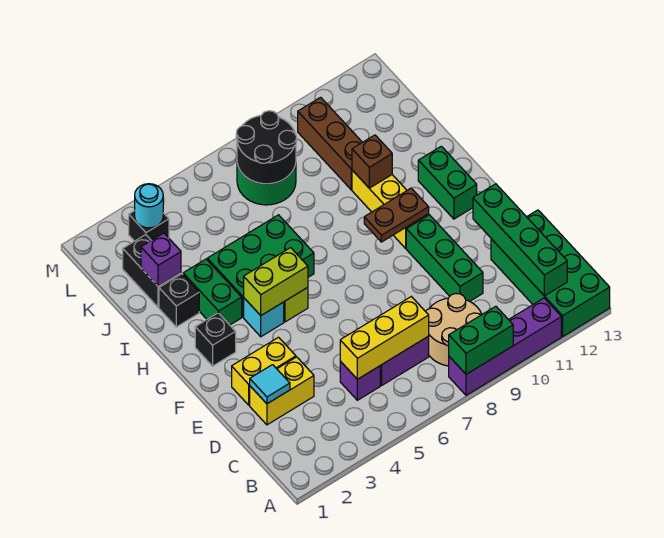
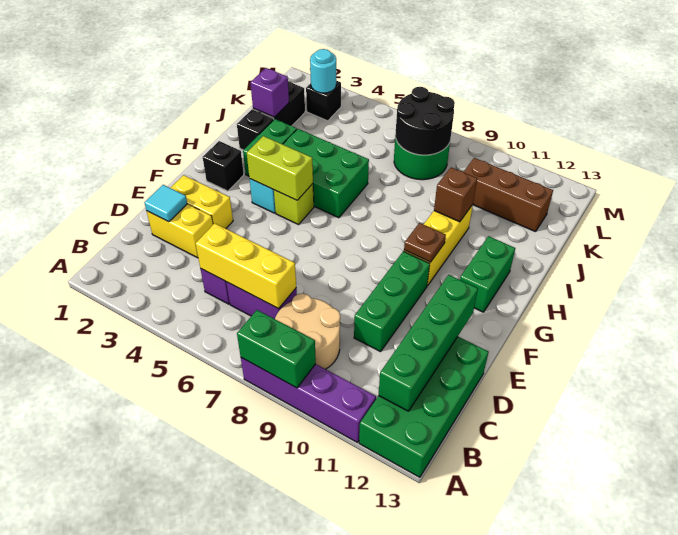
brown plate G9:G10 level 2 -> brown plate G10 level 2
brown brick J10:L10 level 1 -> brown brick K10:K12 level 1

